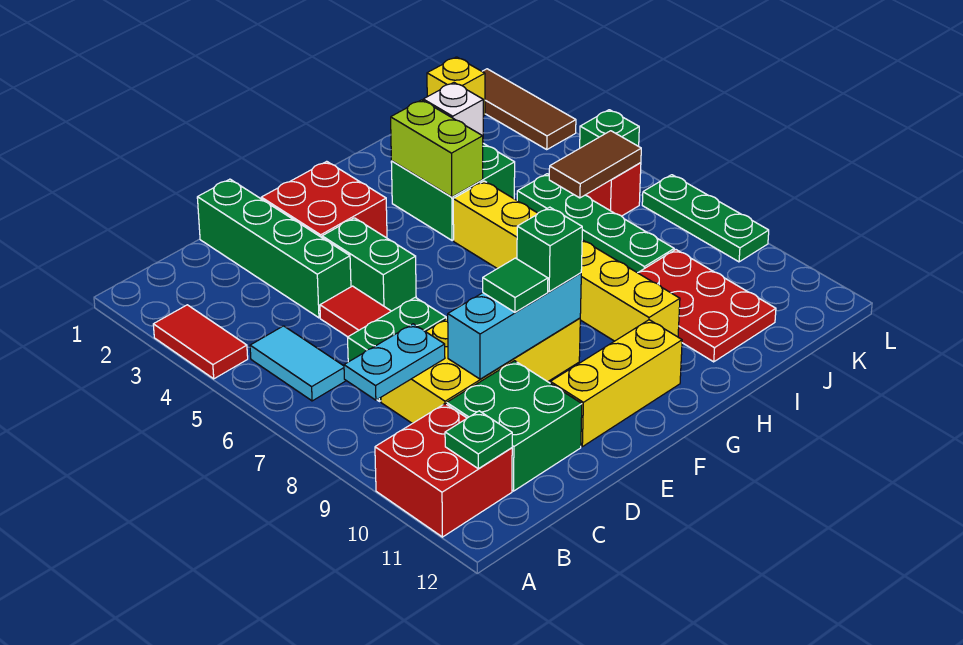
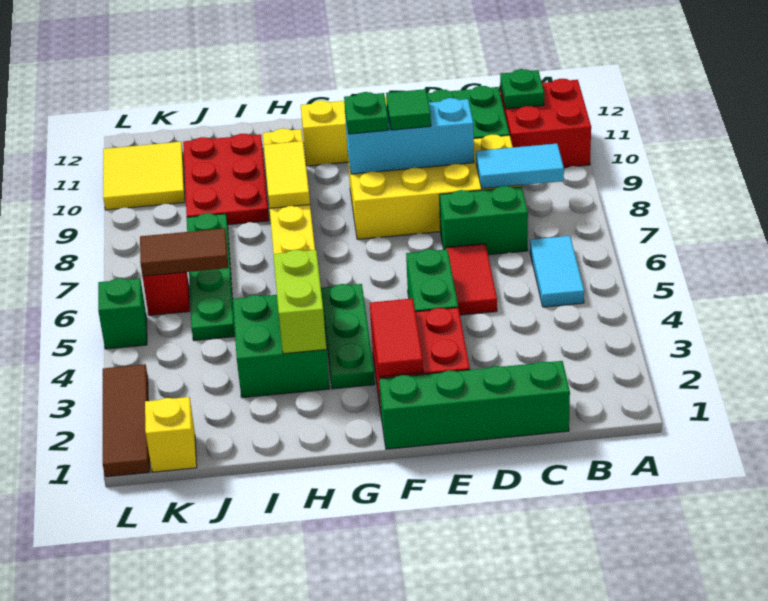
red tile A3:A4 level 1 -> red tile F2:F3 level 2
cyan plate B8:C8 level 2 -> cyan tile B8:C8 level 2
green brick D1:D4 level 1 -> green brick C1:F1 level 1
green brick F9 level 3 -> green plate F9 level 3
none -> yellow tile H8:H9 level 2
white brick I3 level 2 -> none
none -> yellow tile K10:L11 level 1
green plate L7:L9 level 1 -> green plate G3:G5 level 1

